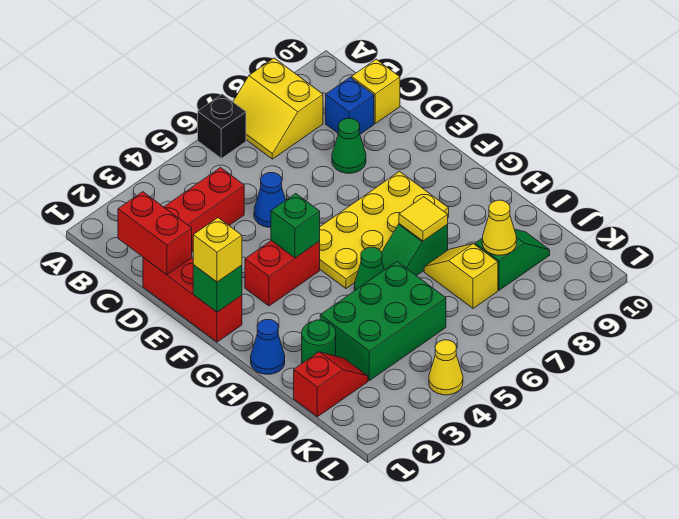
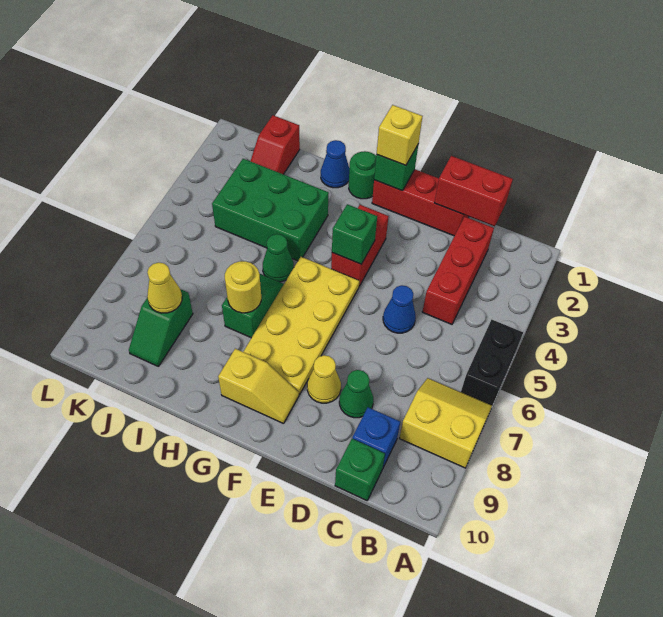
black brick A6 level 1 -> black brick A5:A6 level 1
yellow brick C10 level 1 -> green brick C10 level 1
yellow tile H7 level 2 -> yellow round brick H7 level 2
green round brick I2 level 1 -> green round brick G1 level 1
green brick I3:J5 level 1 -> green brick H3:J4 level 1
yellow slope I7:J7 level 1 top J -> yellow slope F9:G9 level 1 top G
yellow cone L4 level 1 -> yellow cone E8 level 1

